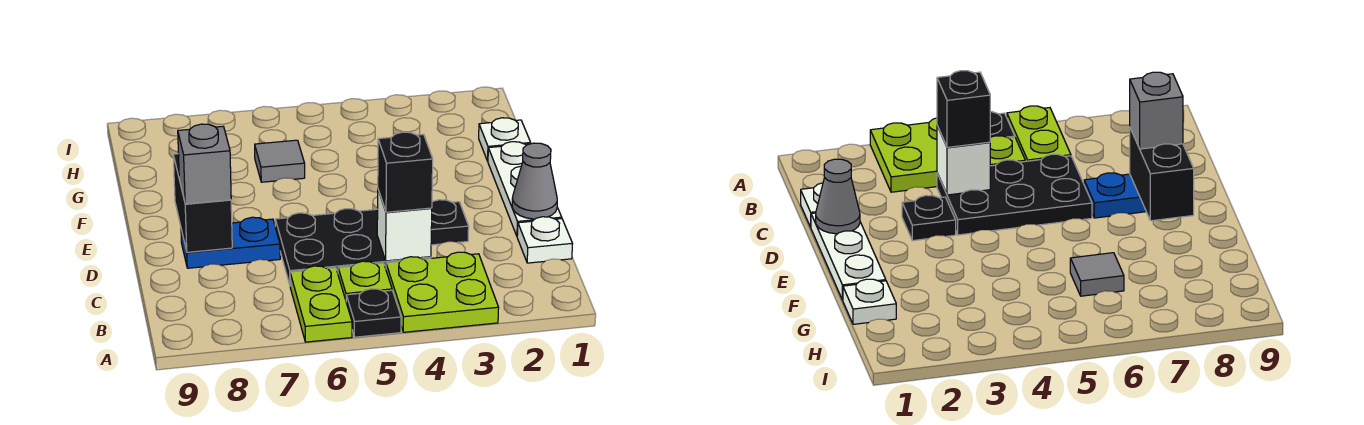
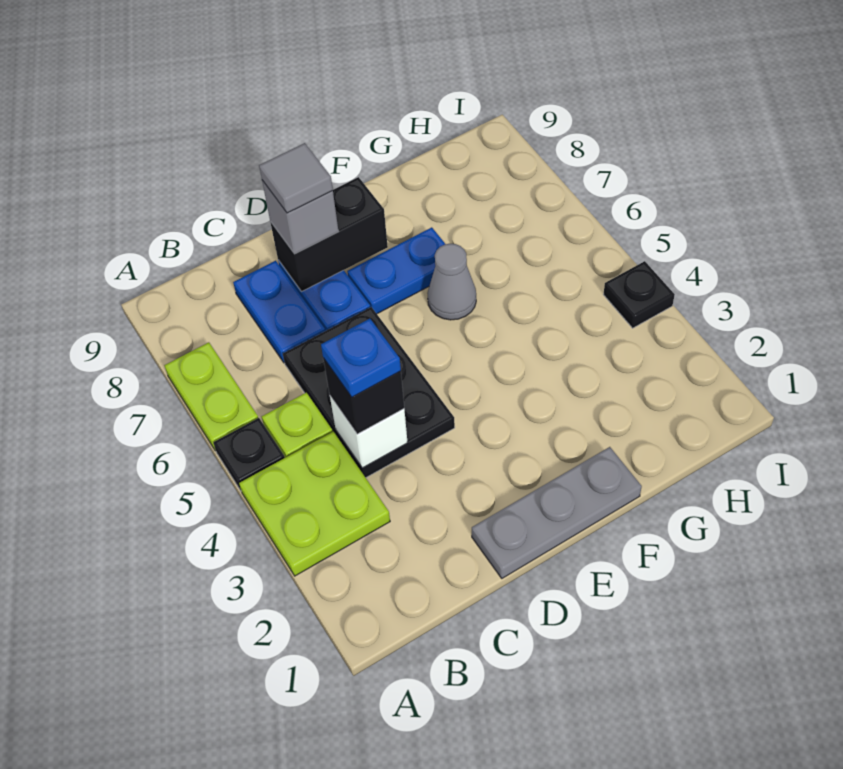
lime plate A6:B6 level 1 -> lime plate A6:A7 level 1
white plate C1 level 1 -> none
none -> blue plate C4 level 4
none -> blue plate C7:C8 level 1
white plate D1:F1 level 1 -> grey plate D1:F1 level 1
grey cone D1 level 2 -> grey cone F6 level 1
black plate D3 level 1 -> black plate I4 level 1
none -> blue plate E7:F7 level 1
white plate G1 level 1 -> none
grey tile G6 level 1 -> grey tile D8 level 4

